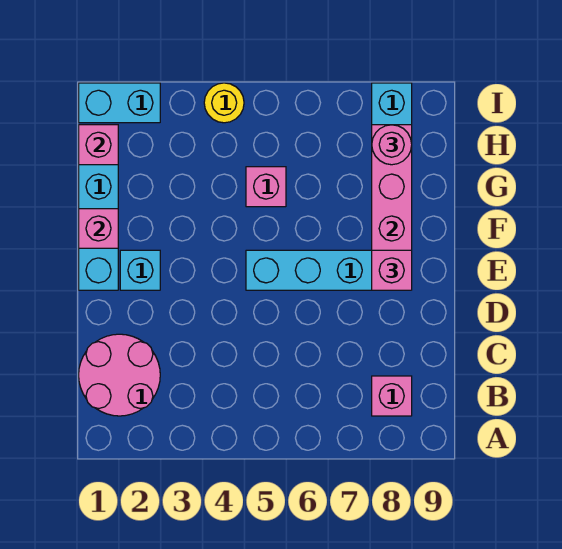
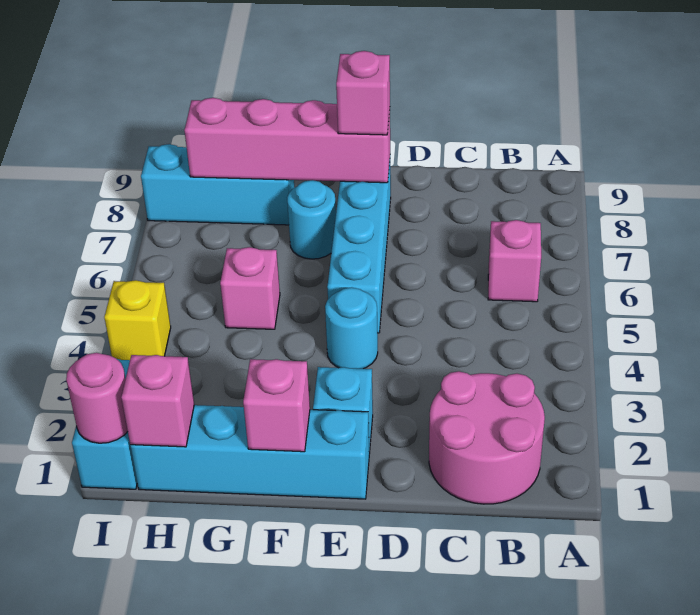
pink brick B8 level 1 -> pink brick B6 level 1
none -> cyan round brick E4 level 1
none -> cyan round brick F7 level 1
pink round brick H8 level 3 -> pink round brick I1 level 2
yellow round brick I4 level 1 -> yellow brick I4 level 1

